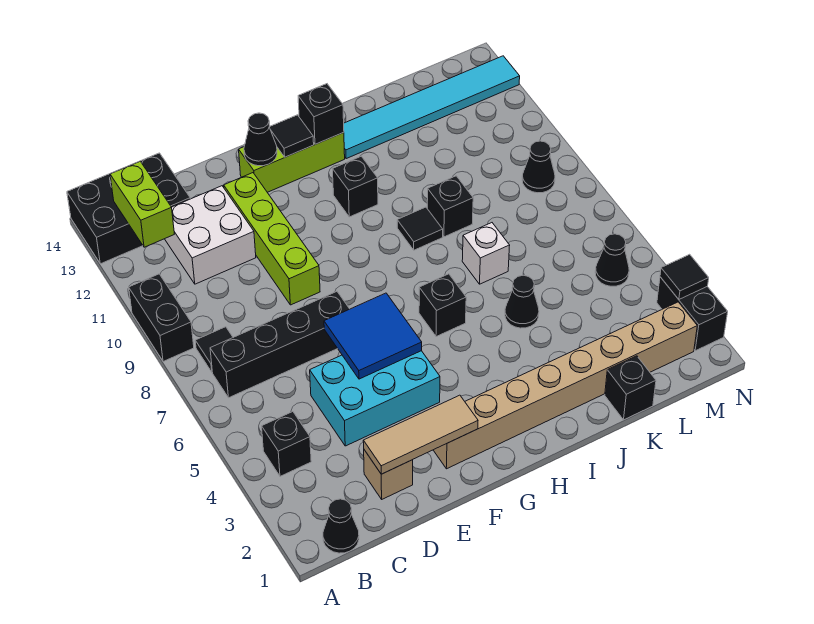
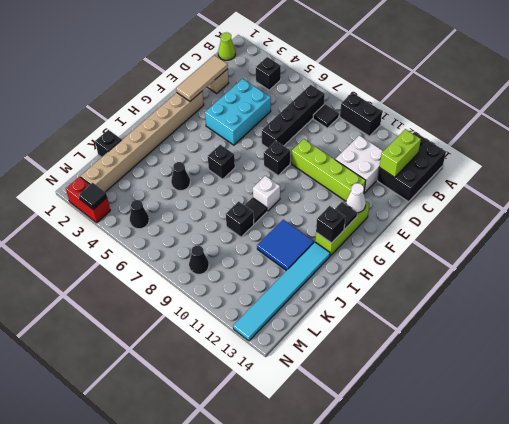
black cone B1 level 1 -> lime cone B1 level 1
lime brick B12:B13 level 2 -> lime brick B13:C13 level 2
blue tile E5:F6 level 2 -> blue tile I11:J12 level 1
black cone F13 level 2 -> white cone F13 level 2
black brick H11 level 1 -> black brick F8 level 1
white brick J7 level 1 -> white brick H9 level 1
black brick N2:N3 level 1 -> red brick N2:N3 level 1

